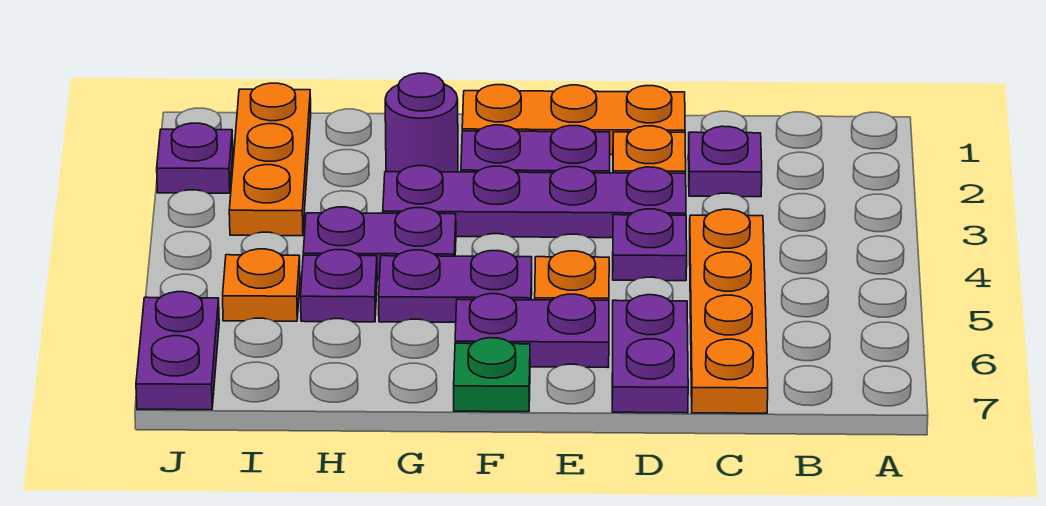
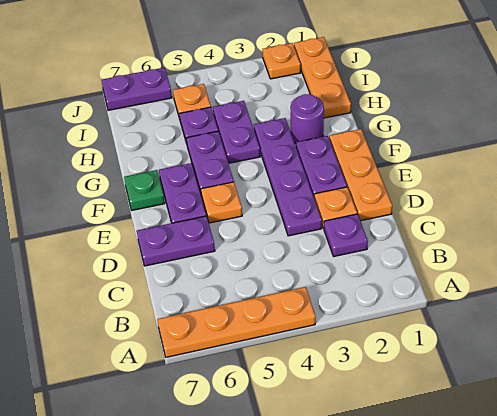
orange plate C4:C7 level 1 -> orange plate A4:A7 level 1
purple plate D4 level 1 -> none
orange plate I1:I3 level 1 -> orange plate H1:J1 level 1
purple plate J2 level 1 -> orange plate J2 level 1

